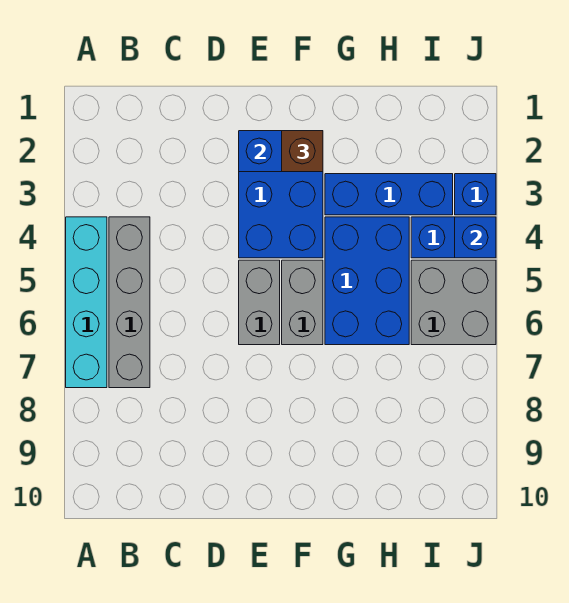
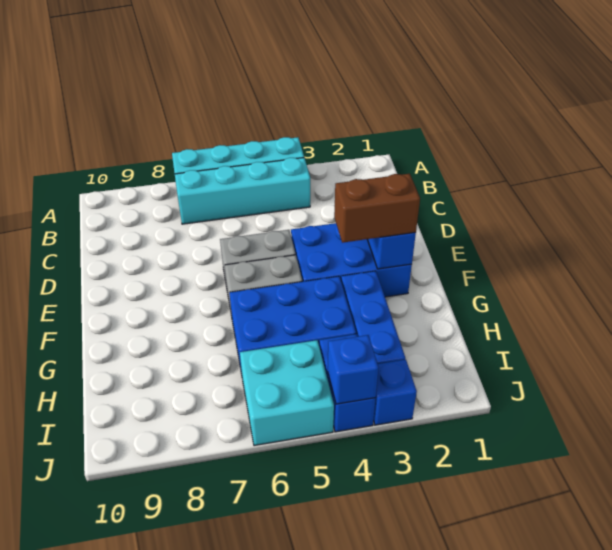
grey brick B4:B7 level 1 -> cyan brick B4:B7 level 1
brown brick F2 level 3 -> brown brick F2:F3 level 3
grey brick I5:J6 level 1 -> cyan brick I5:J6 level 1

